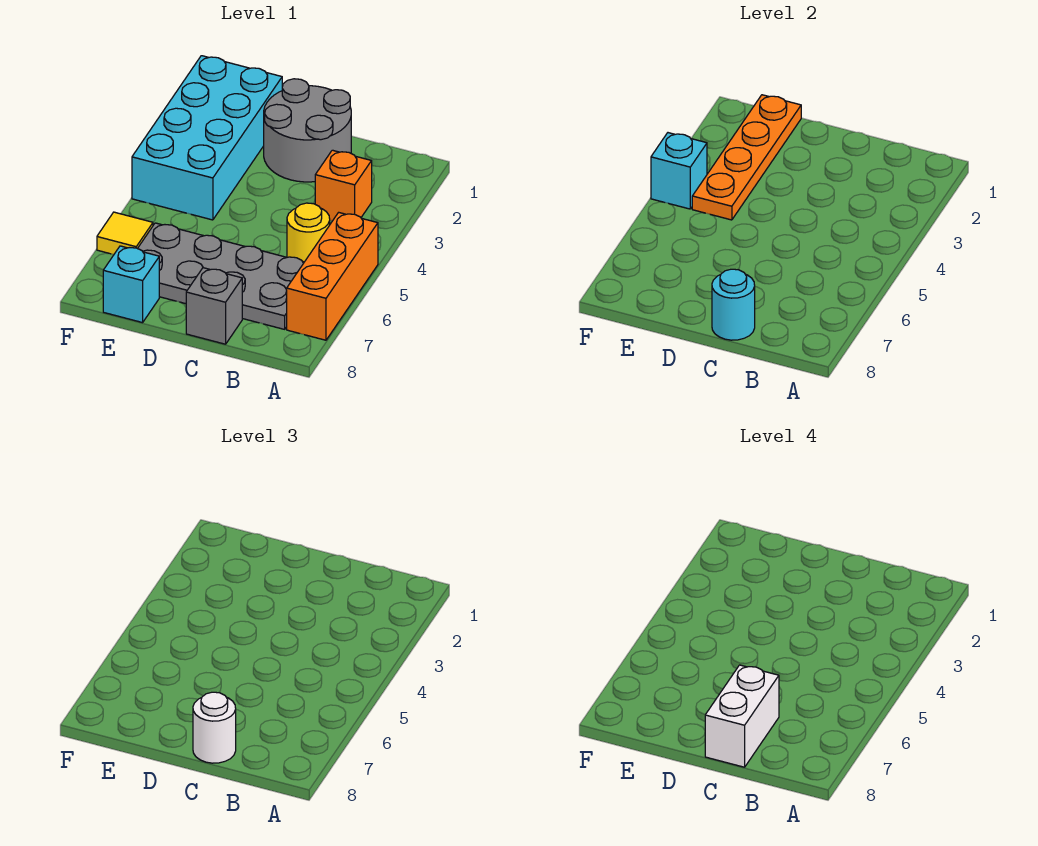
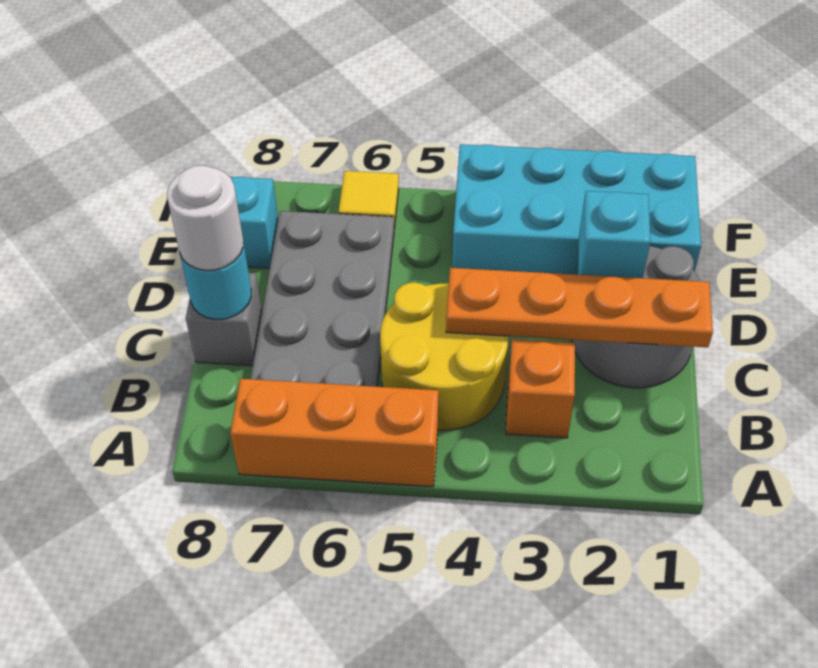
yellow round brick B5 level 1 -> yellow round brick B4:C5 level 1
white brick C7:C8 level 4 -> none
orange plate E1:E4 level 2 -> orange plate C1:C4 level 2
cyan brick F4 level 2 -> cyan brick D2 level 2

